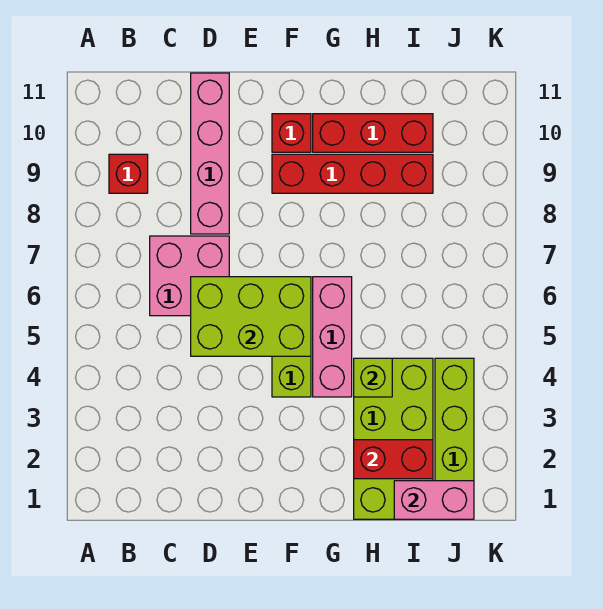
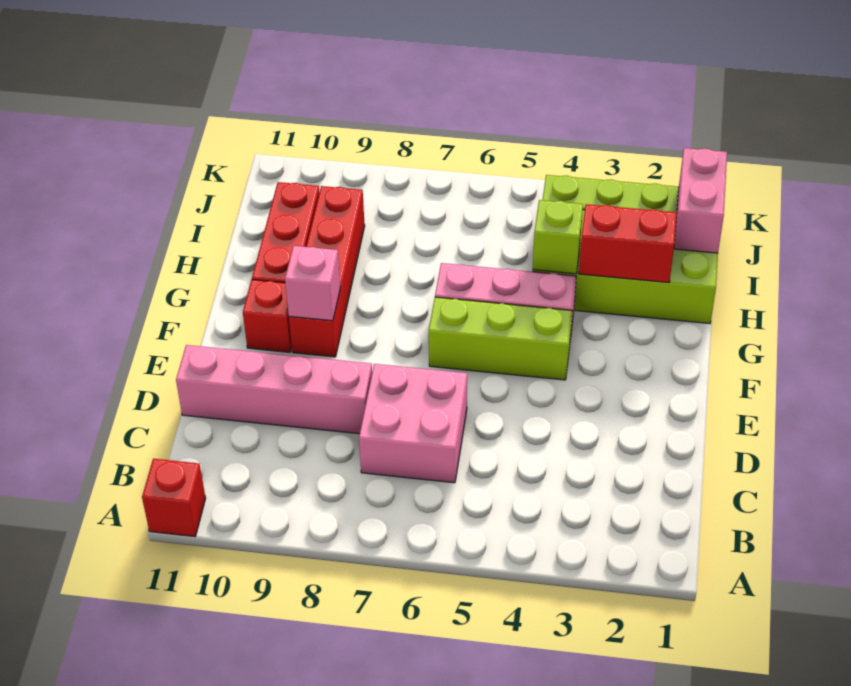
red brick B9 level 1 -> red brick A11 level 1
lime brick D5:F6 level 2 -> none
none -> pink brick F9 level 2
red brick H2:I2 level 2 -> red brick H2:H3 level 2

